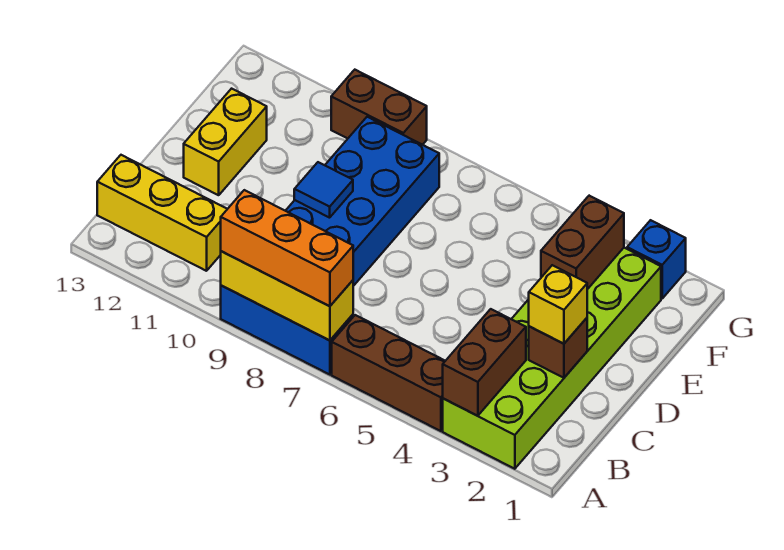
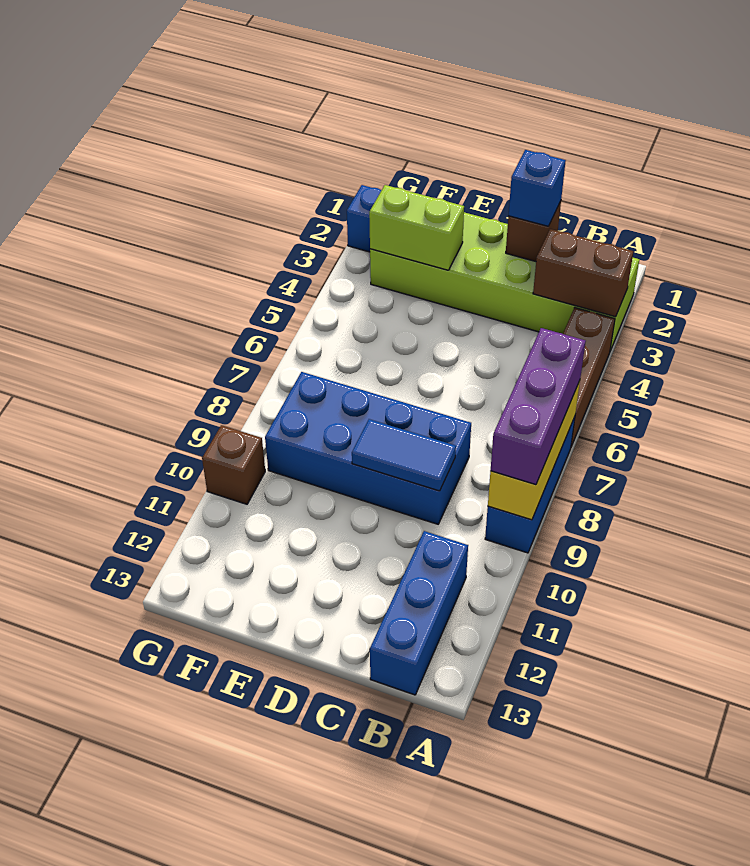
orange brick A7:A9 level 3 -> purple brick A7:A9 level 3
yellow brick B11:B13 level 1 -> blue brick B11:B13 level 1
yellow brick C2 level 3 -> blue brick C2 level 3
blue tile D9 level 2 -> blue tile C9:D9 level 2
yellow brick D12:E12 level 1 -> none
brown brick E3:F3 level 2 -> lime brick E3:F3 level 2
brown brick G9:G10 level 1 -> brown brick G10 level 1

